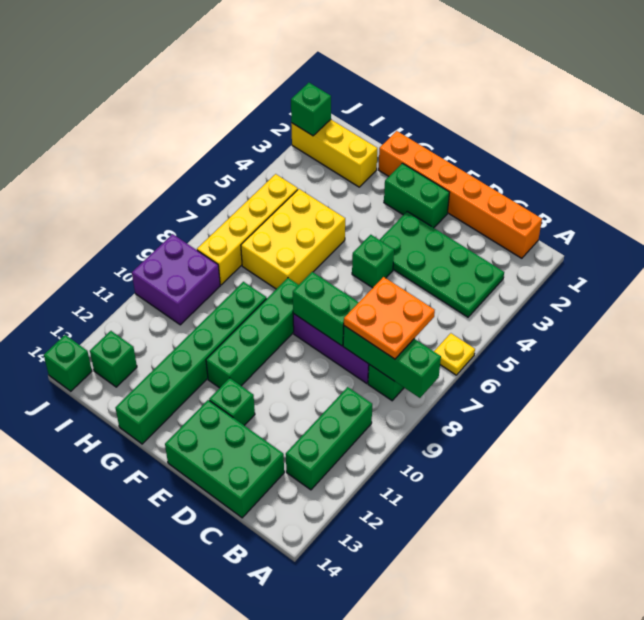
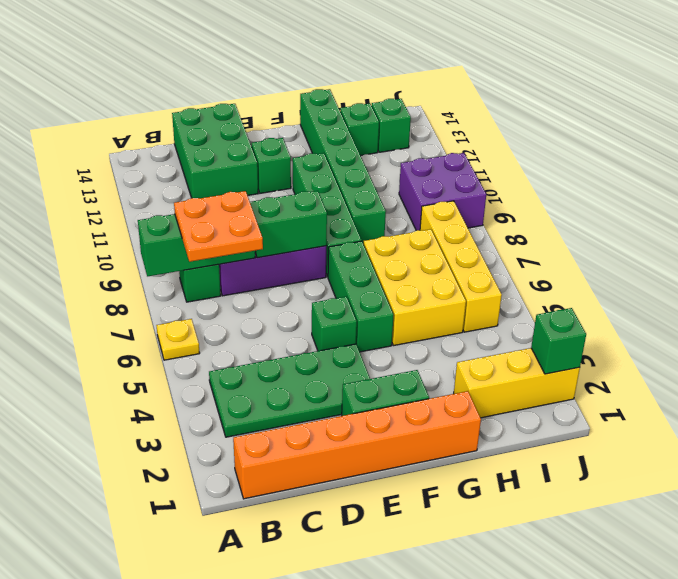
green brick B10:B12 level 1 -> green brick F5:F7 level 1
green brick C13:E14 level 1 -> green brick C12:D14 level 1
green brick J14 level 1 -> green brick H13 level 1

